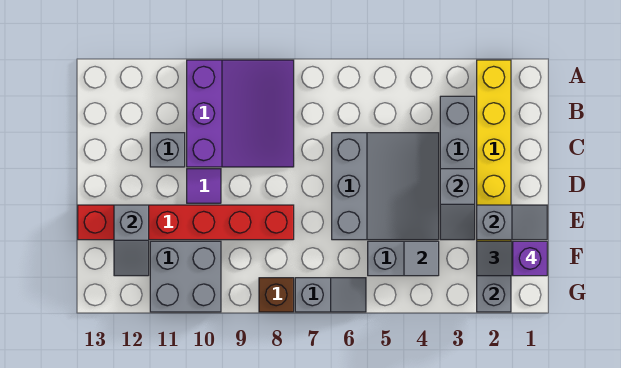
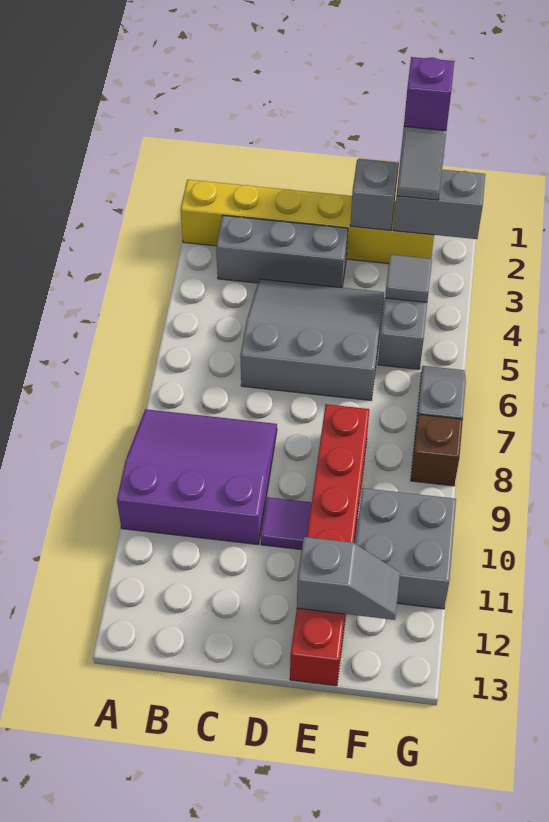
grey brick C11 level 1 -> none
grey slope D3:E3 level 2 top D -> none

